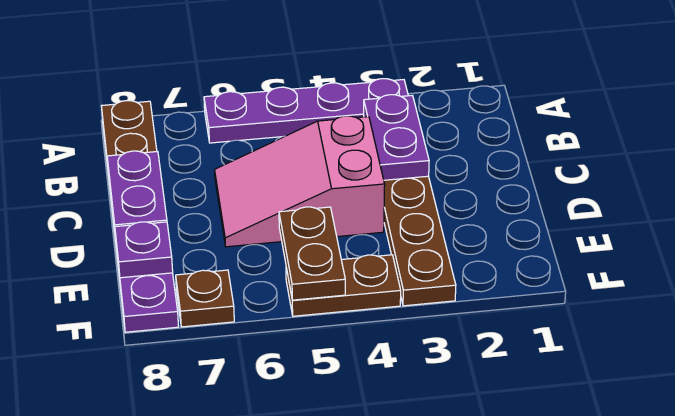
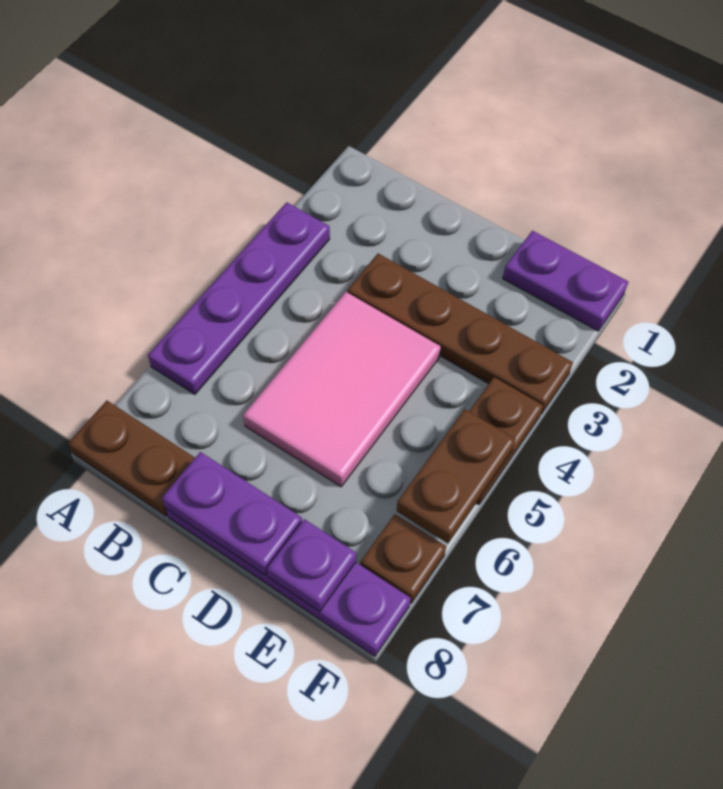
purple plate B3:C3 level 2 -> purple plate E1:F1 level 1
pink slope C4:D6 level 1 top 4 -> pink tile C4:D6 level 1
brown plate E5:F5 level 2 -> brown plate F5:F6 level 2

